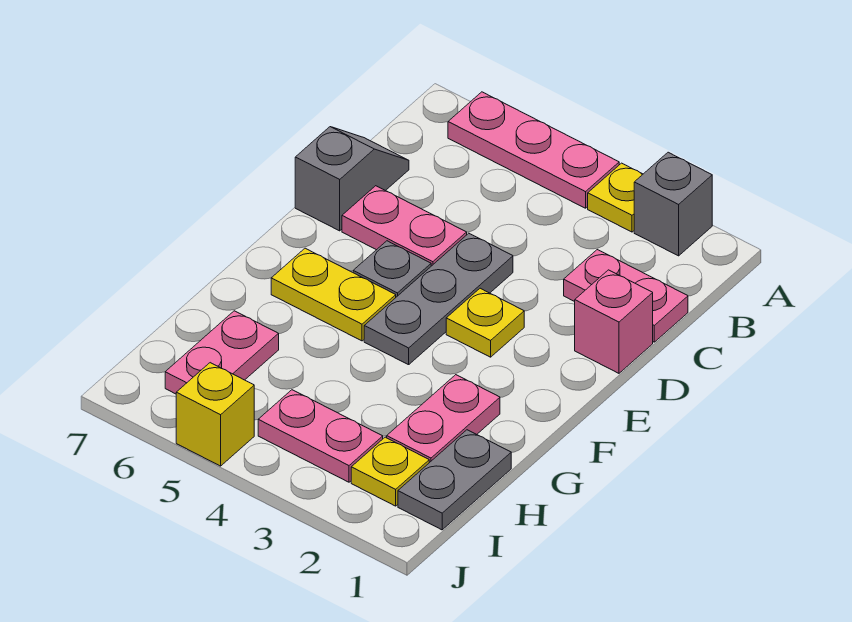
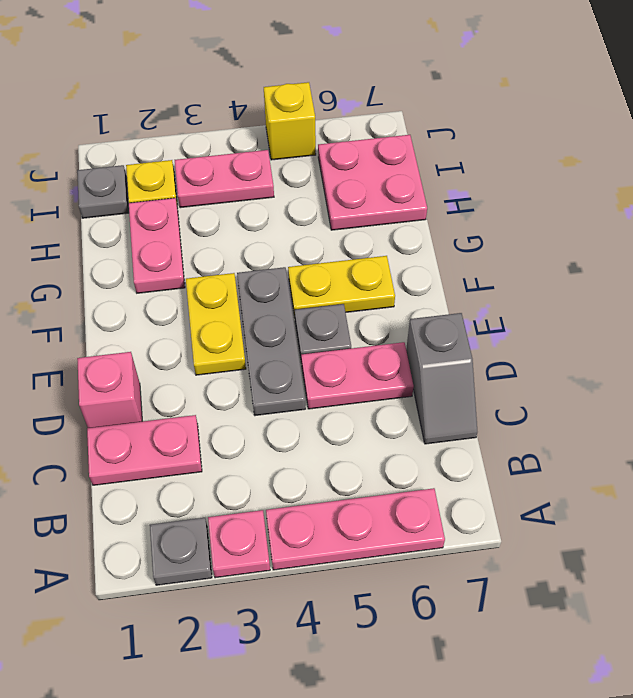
grey brick A2 level 1 -> grey plate A2 level 1
yellow plate A3 level 1 -> pink plate A3 level 1
yellow plate E3 level 1 -> yellow plate E3:F3 level 1
grey plate H1:I1 level 1 -> grey plate I1 level 1
pink plate H6:I6 level 1 -> pink plate H6:I7 level 1

